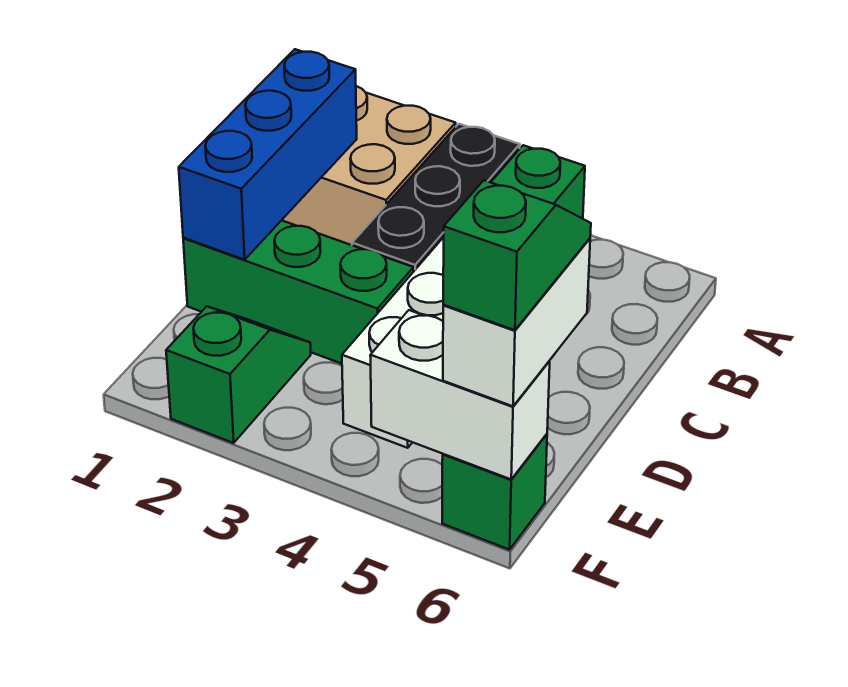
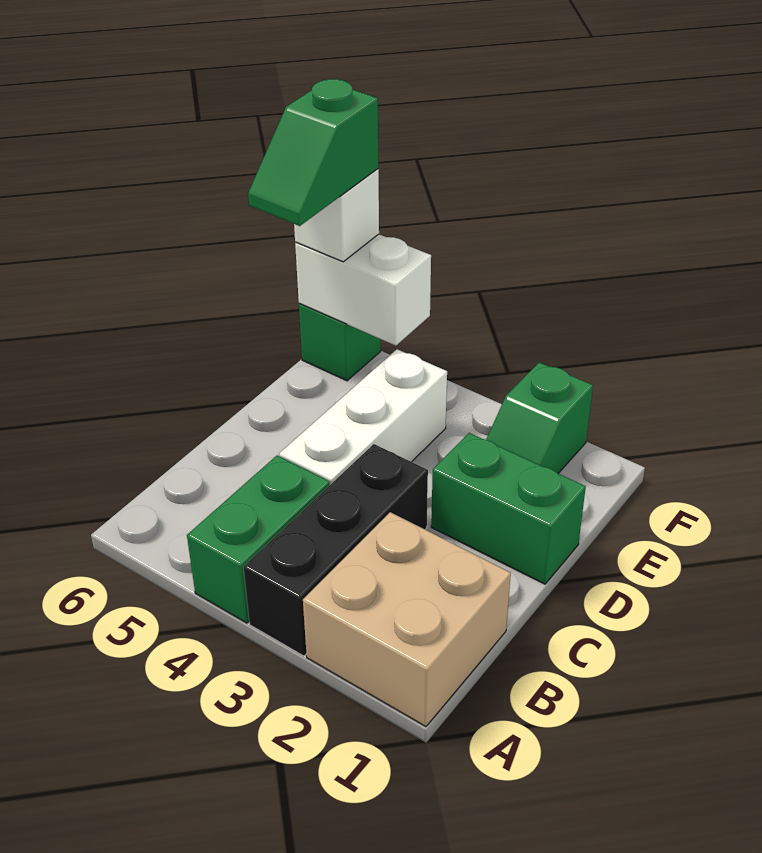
blue brick B1:D1 level 2 -> none
green brick D1:D3 level 1 -> green brick D1:D2 level 1
white brick E6:F6 level 3 -> white brick F6 level 3

